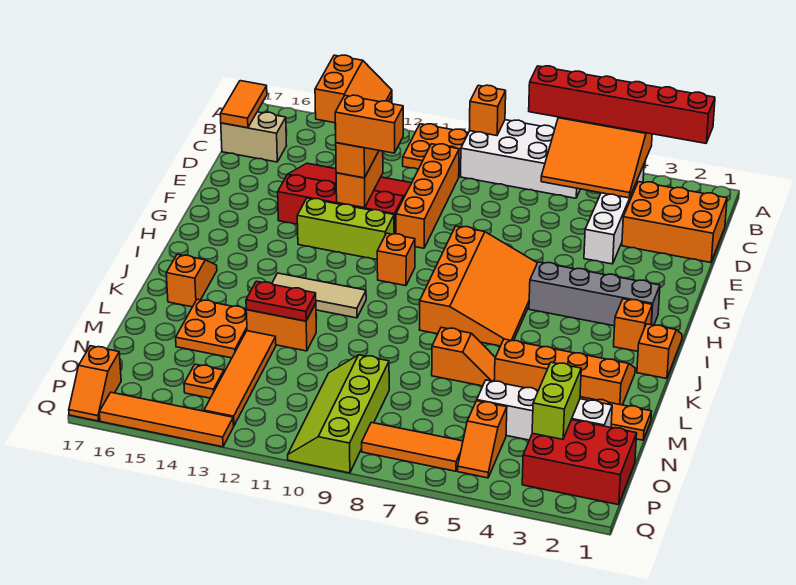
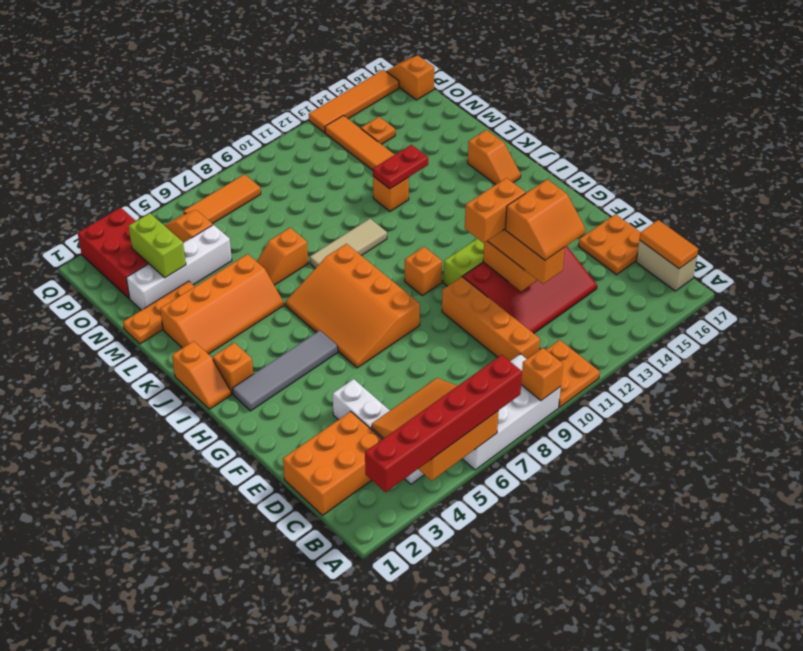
tan brick C16:C17 level 1 -> tan brick B17:C17 level 1
orange slope D12:E13 level 4 top 13 -> orange slope D12:E13 level 4 top E
grey brick H2:H5 level 1 -> grey tile H2:H5 level 1
tan tile J11:J13 level 1 -> tan tile K8:K10 level 1
orange brick L12:L13 level 1 -> orange brick L12 level 1
orange plate L14:M15 level 1 -> orange plate D16:E17 level 1
lime slope N9:Q10 level 1 top 9 -> none
red brick O1:P3 level 1 -> red brick O2:Q3 level 1

